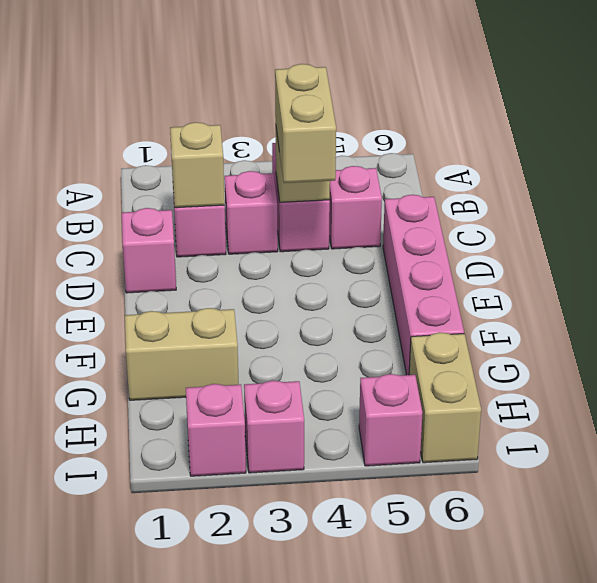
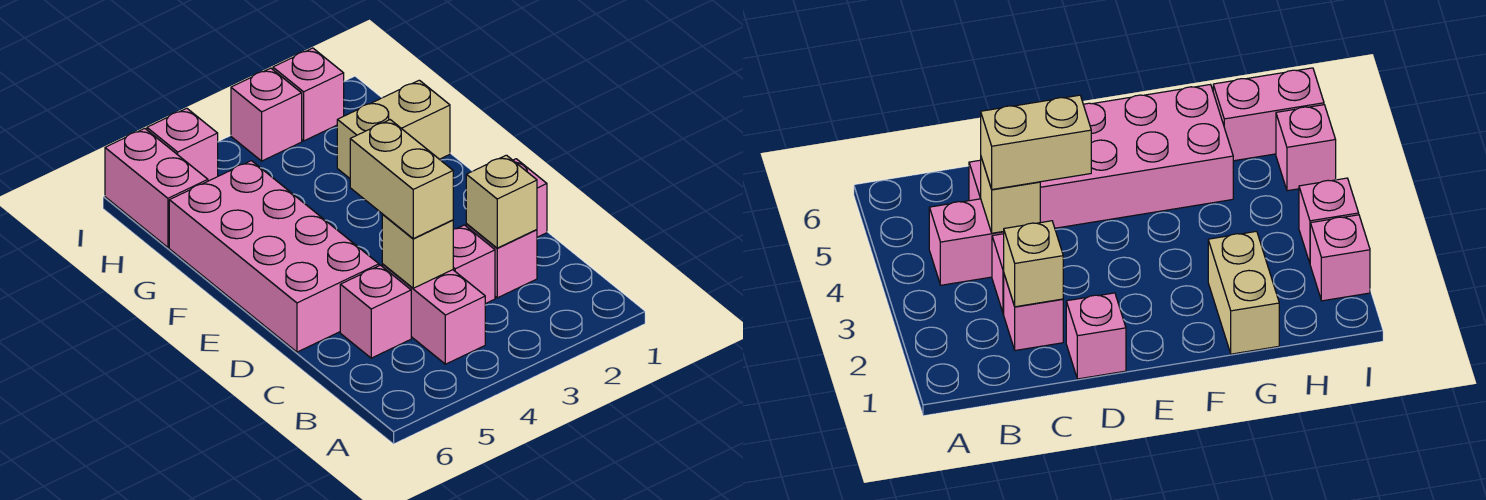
pink brick D6:G6 level 1 -> pink brick D5:G6 level 1
tan brick H6:I6 level 1 -> pink brick H6:I6 level 1

